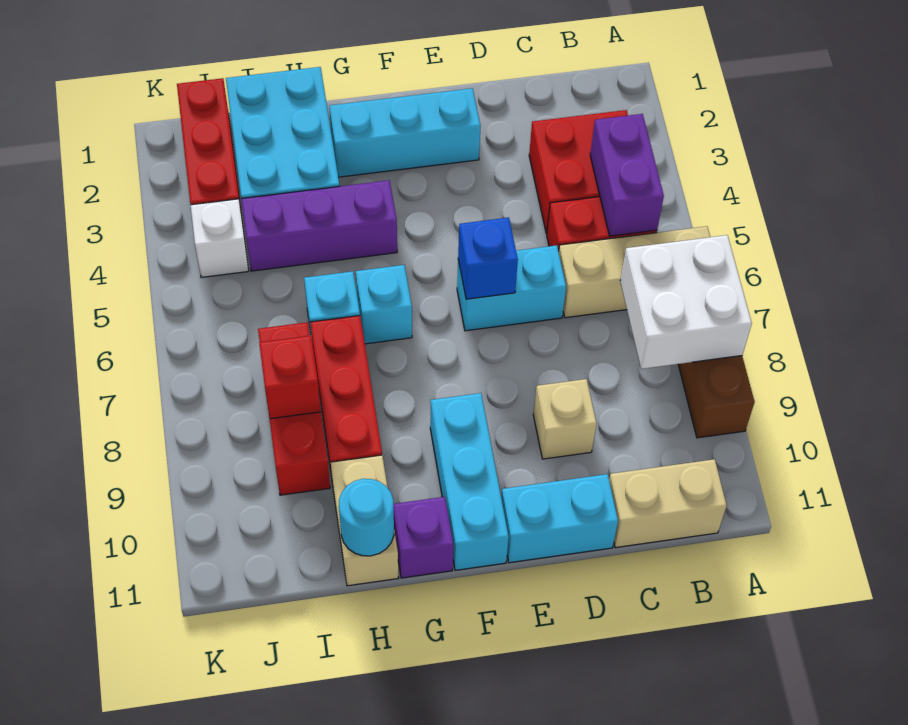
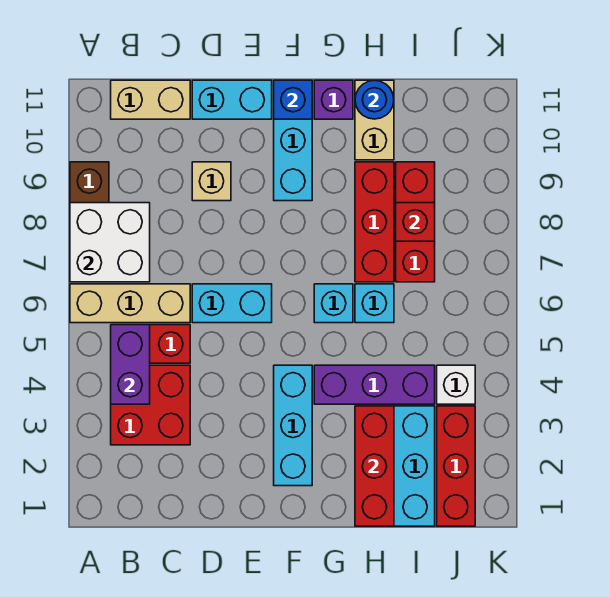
cyan brick E2:G2 level 1 -> cyan brick F2:F4 level 1
blue brick E6 level 2 -> blue brick F11 level 2
none -> red brick H1:H3 level 2
cyan round brick H11 level 2 -> blue round brick H11 level 2

